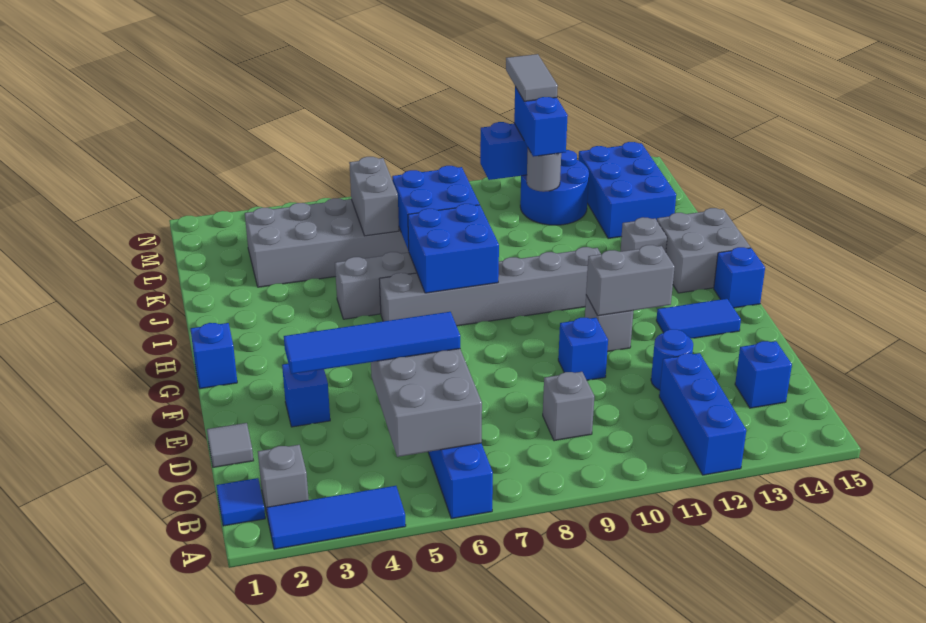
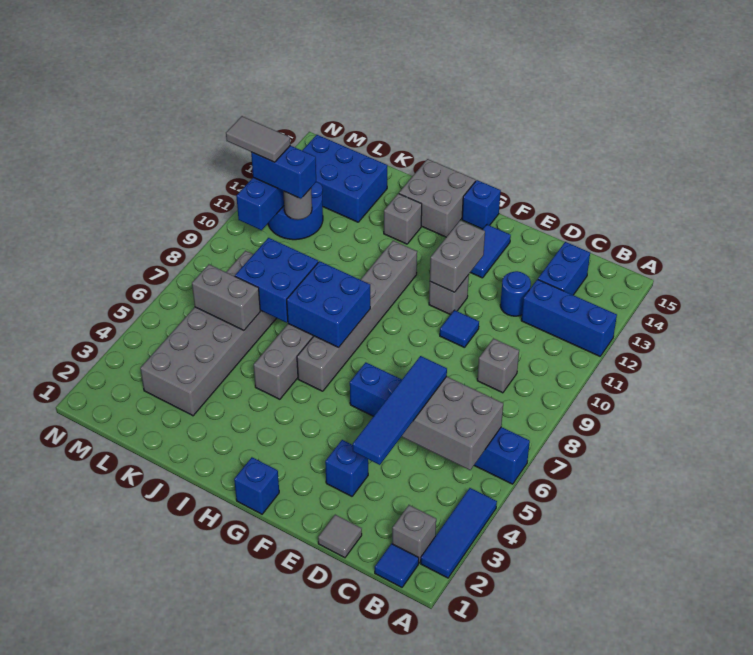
blue brick C14 level 1 -> blue brick C13:C14 level 1
blue brick E10 level 1 -> blue tile E10 level 1

